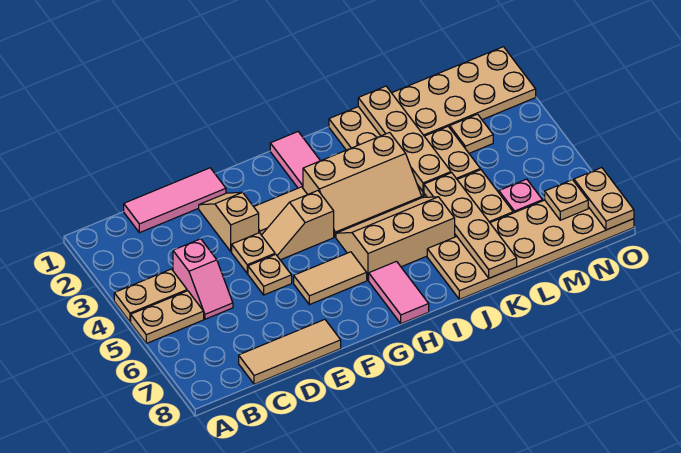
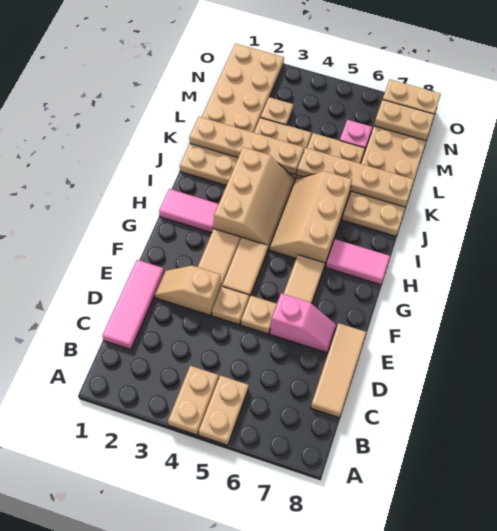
pink slope C4:C5 level 1 top 4 -> pink slope E6:E7 level 1 top 6
tan slope F4:G4 level 1 top G -> tan tile F4:G4 level 1
tan plate N7 level 2 -> tan plate N7:N8 level 2

